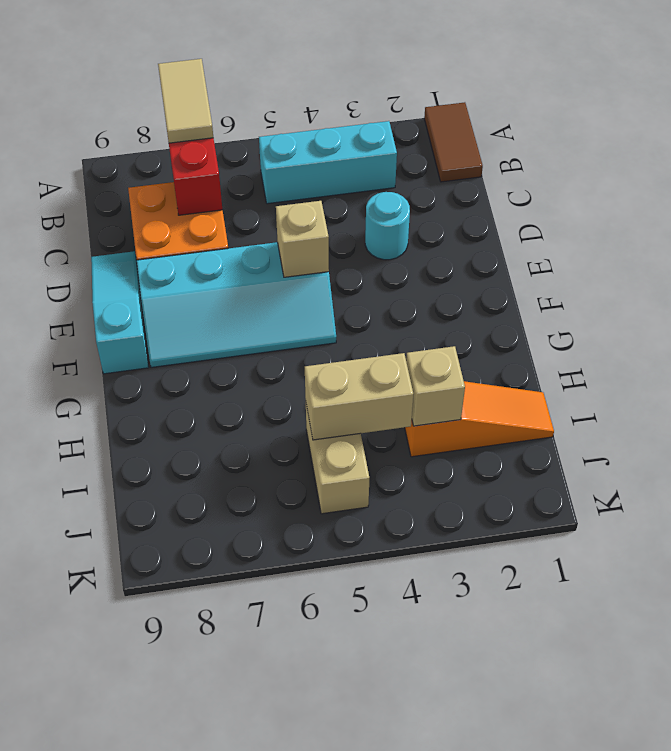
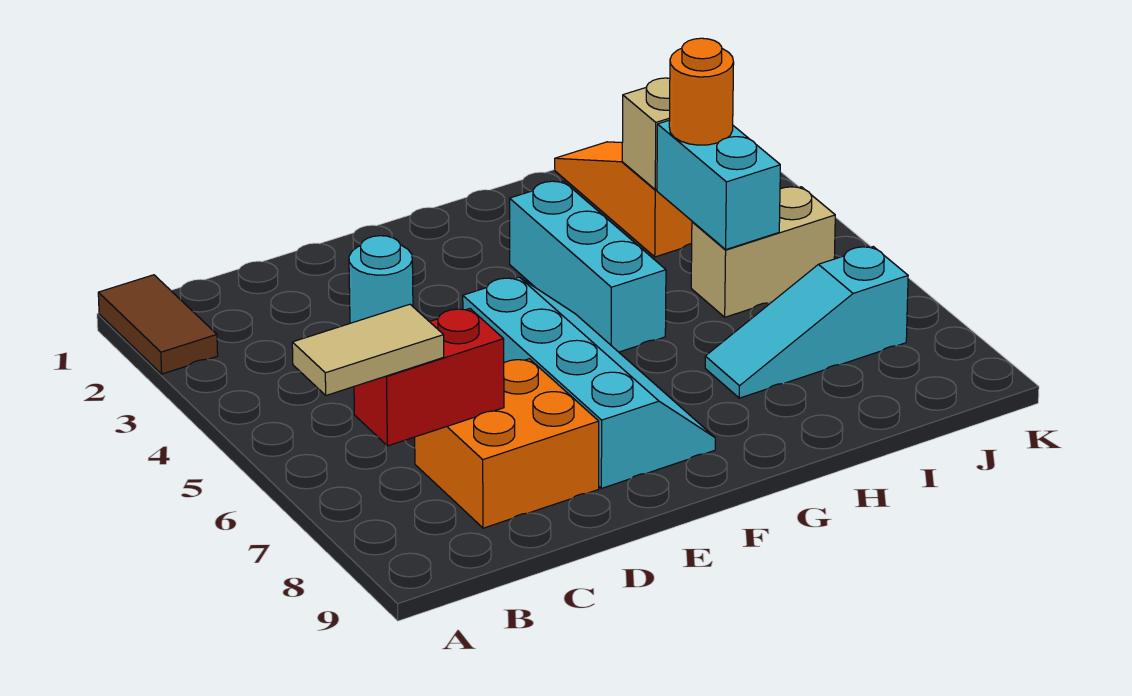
brown tile A1:B1 level 1 -> brown tile A1:A2 level 1
cyan brick B3:B5 level 1 -> cyan brick G3:G5 level 1
cyan slope D9:F9 level 1 top F -> cyan slope H7:J7 level 1 top J
tan brick E5 level 2 -> none
tan brick I4:I5 level 2 -> cyan brick I4:I5 level 2
none -> orange round brick I4 level 3

